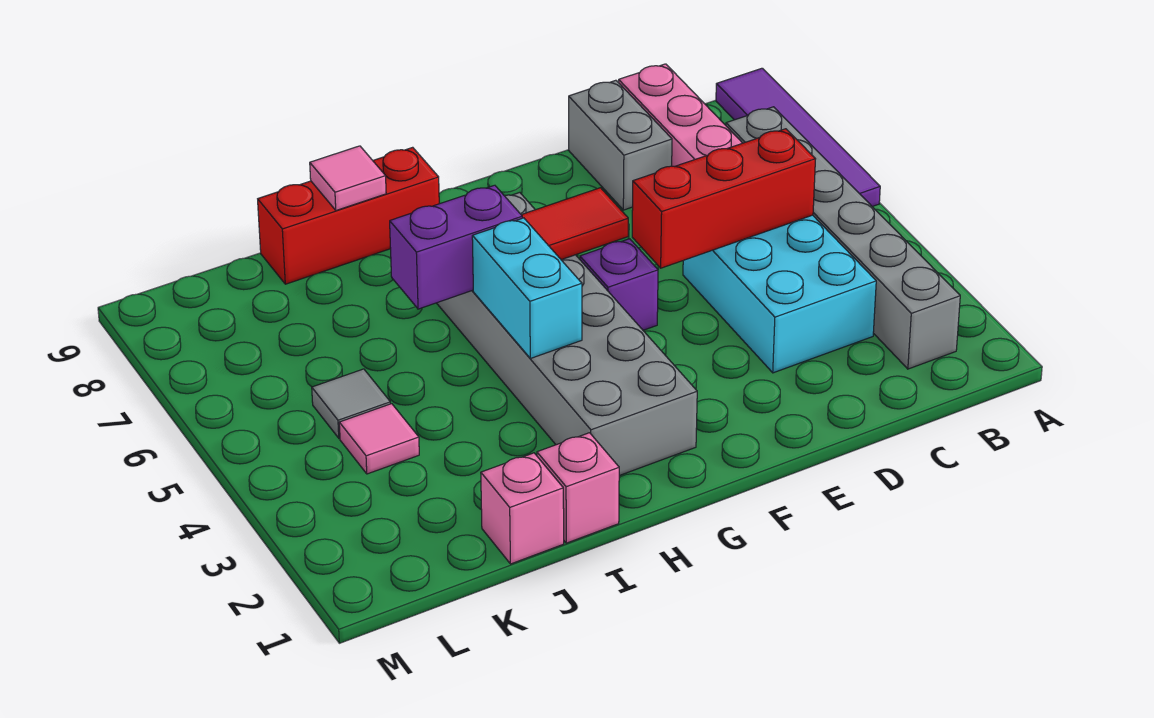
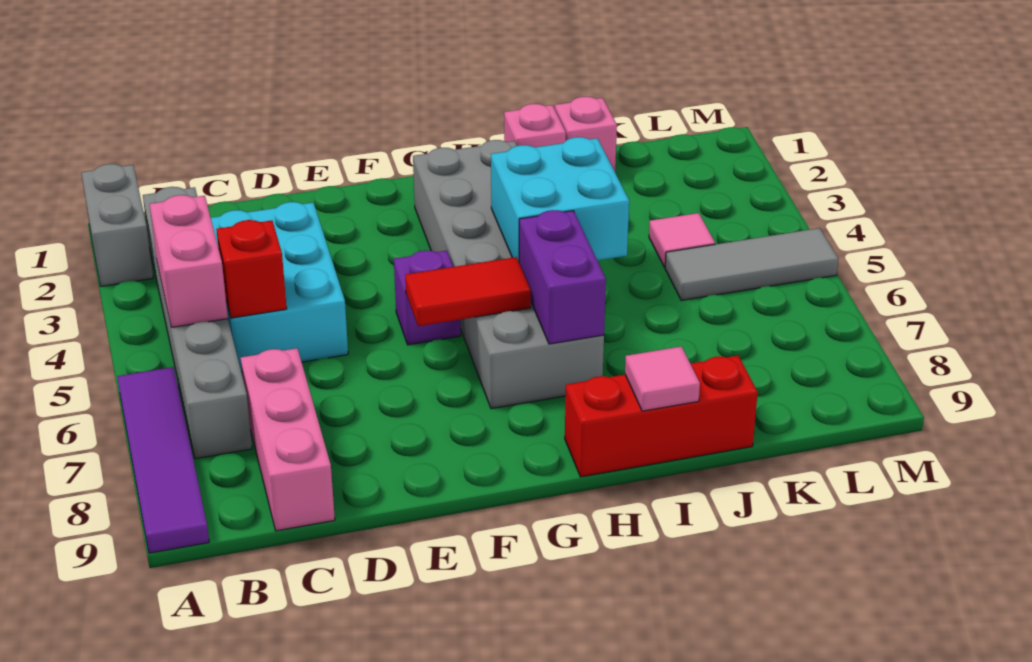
none -> pink brick B4:B5 level 2
red brick C5:E5 level 2 -> red brick C5 level 2
grey brick D8:D9 level 1 -> grey brick A1:A2 level 1
cyan brick H4:H5 level 2 -> cyan brick H4:I5 level 2
purple brick H6:I6 level 2 -> purple brick H6:H7 level 2
grey tile K5 level 1 -> grey tile K5:M5 level 1

